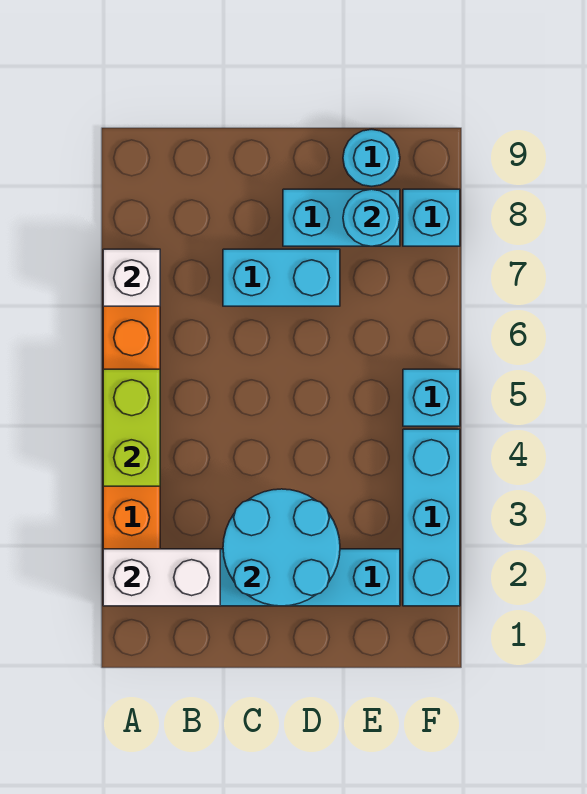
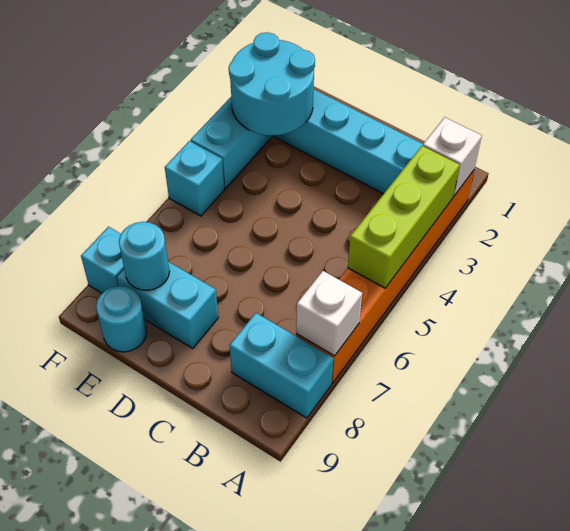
white brick A2:B2 level 2 -> white brick A2 level 2
lime brick A4:A5 level 2 -> lime brick A3:A5 level 2
cyan round brick C2:D3 level 2 -> cyan round brick E2:F3 level 2
cyan brick C7:D7 level 1 -> cyan brick A8:B8 level 1

